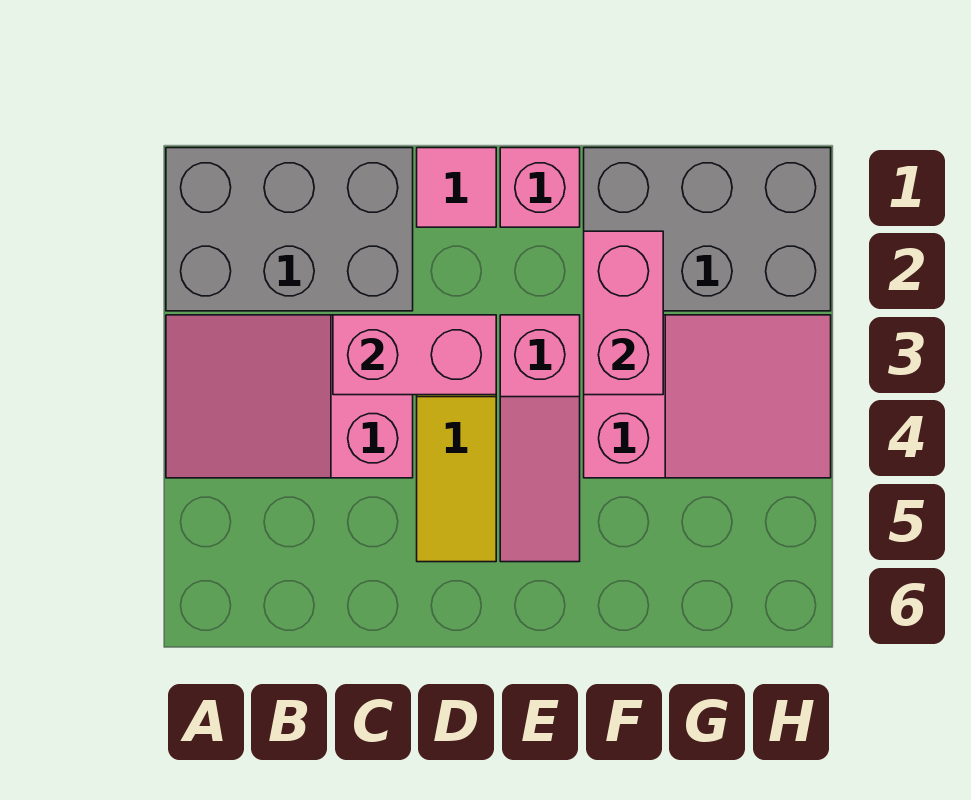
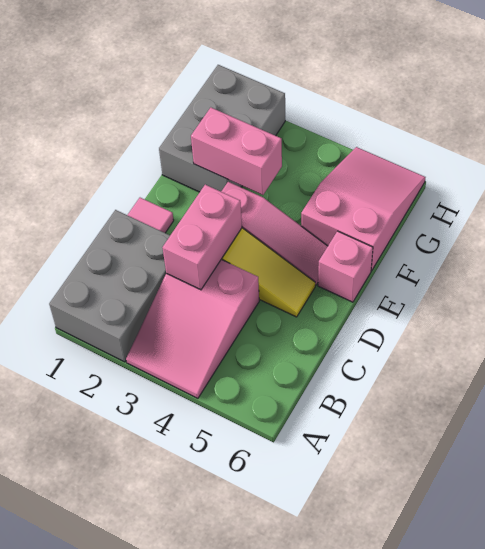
pink brick E1 level 1 -> pink brick E6 level 1
pink slope F3:H4 level 1 top F -> pink slope F5:H6 level 1 top F

